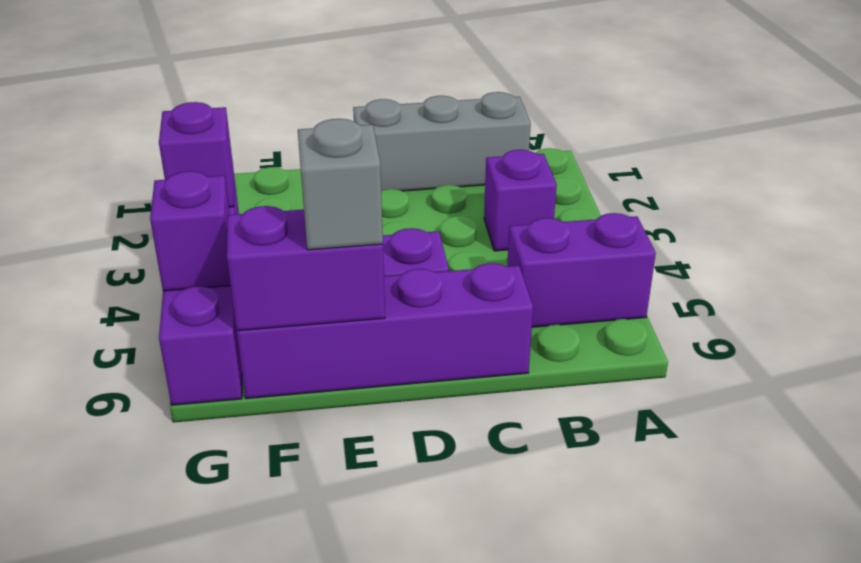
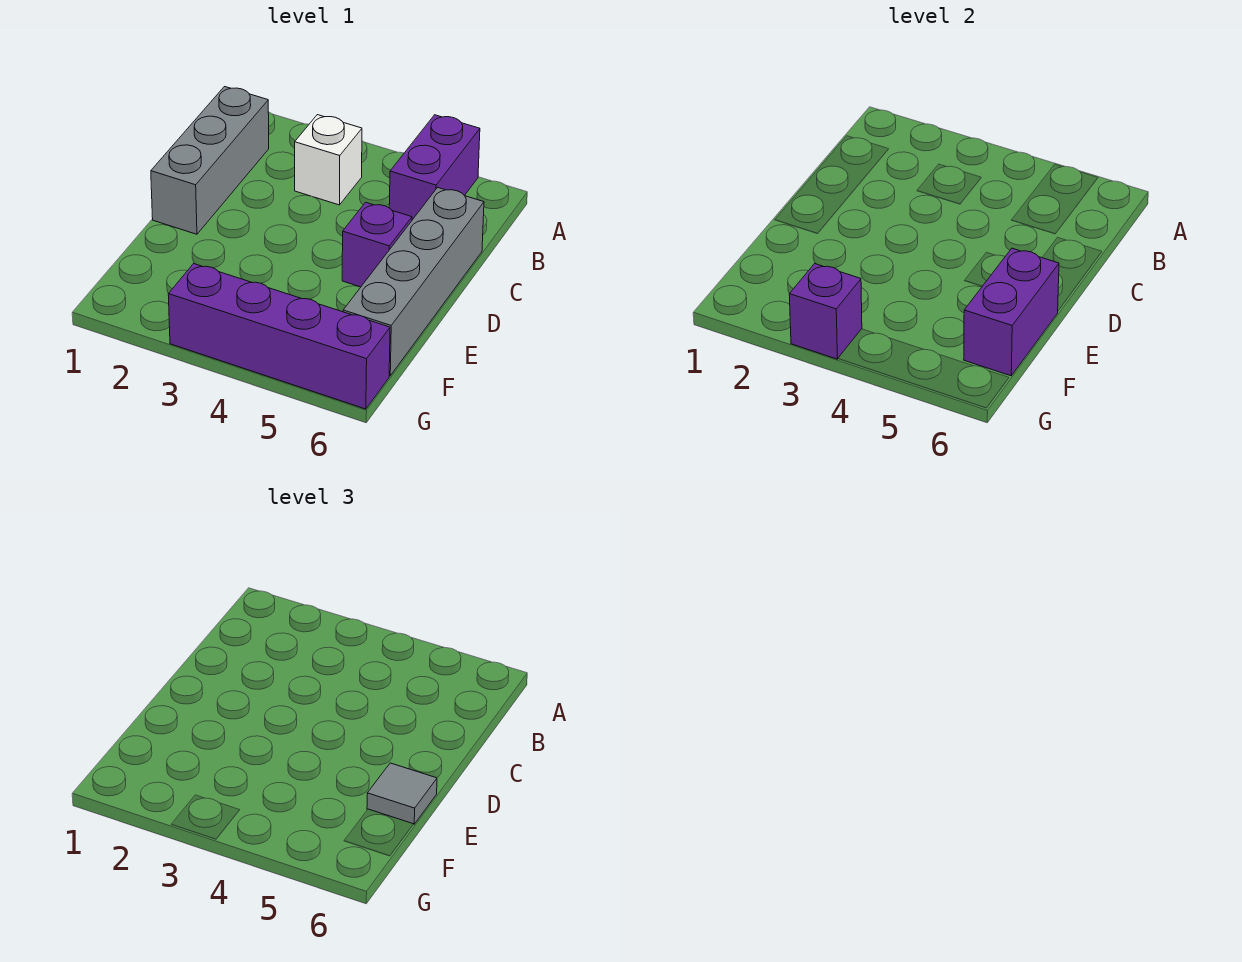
purple brick B3 level 1 -> white brick B3 level 1
purple brick C6:F6 level 1 -> grey brick C6:F6 level 1
grey brick E6 level 3 -> grey tile E6 level 3
purple brick G5 level 2 -> none

